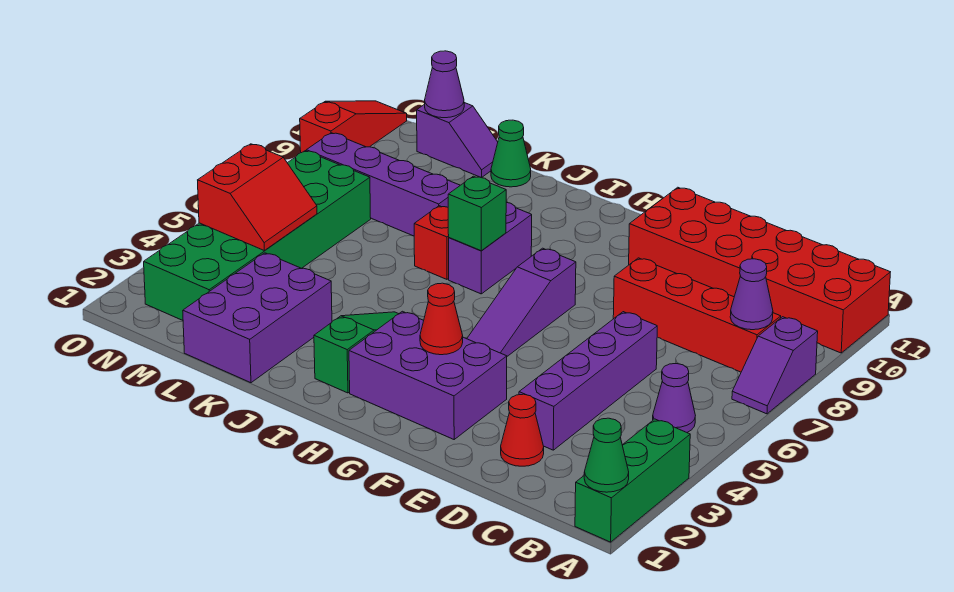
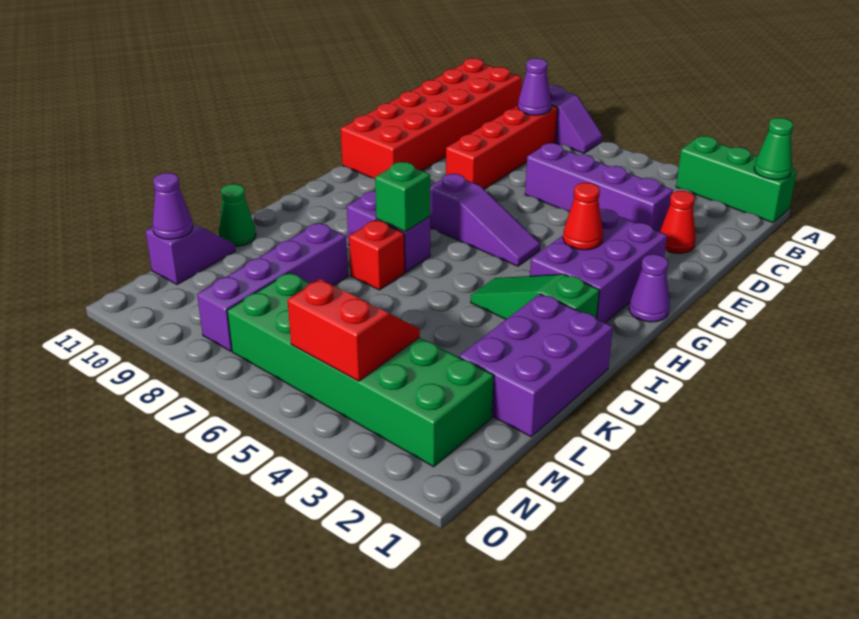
purple cone B5 level 1 -> purple cone G1 level 1
purple brick K1:L3 level 1 -> purple brick J1:L2 level 1
red slope O9:O11 level 1 top 9 -> none

